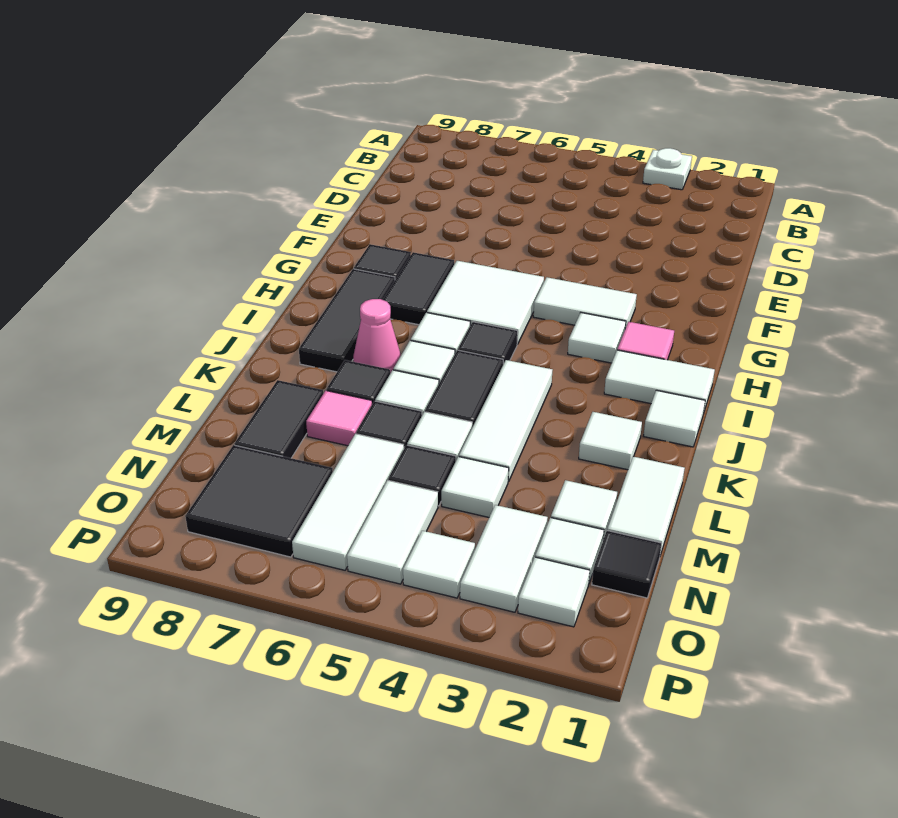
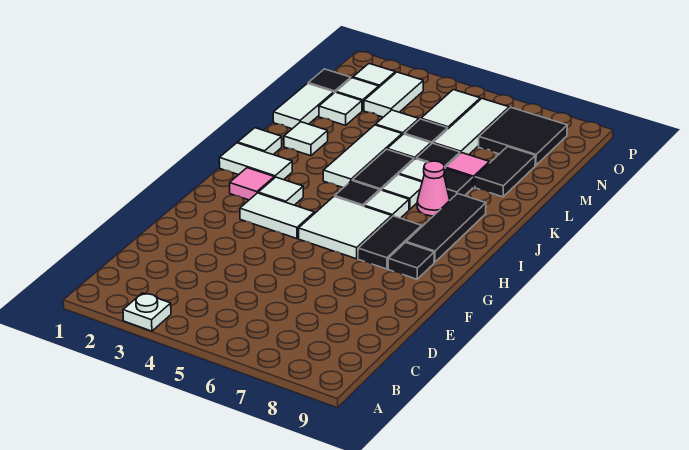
white tile O4 level 1 -> none

